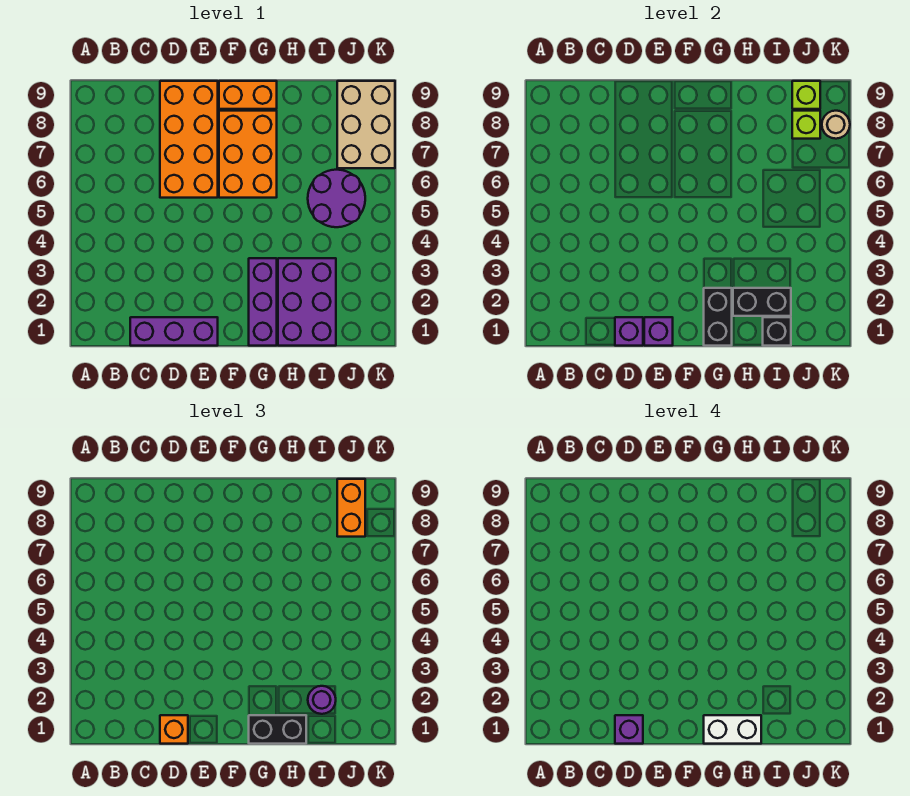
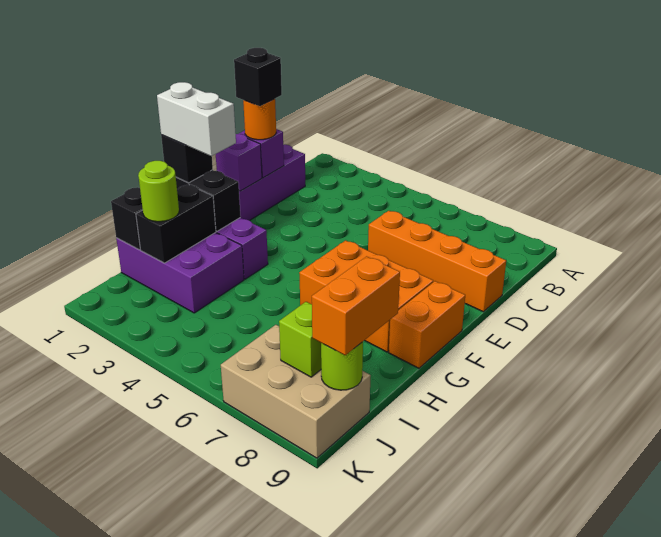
orange brick D1 level 3 -> orange round brick D1 level 3
purple brick D1 level 4 -> black brick D1 level 4
orange brick D6:E9 level 1 -> orange brick D6:D9 level 1
black brick G1:H1 level 3 -> black brick G1 level 3
white brick G1:H1 level 4 -> white brick G1:G2 level 4
purple round brick I2 level 3 -> lime round brick I2 level 3
purple round brick I5:J6 level 1 -> none
orange brick J8:J9 level 3 -> orange brick I9:J9 level 3
lime brick J9 level 2 -> lime round brick J9 level 2
tan round brick K8 level 2 -> none

